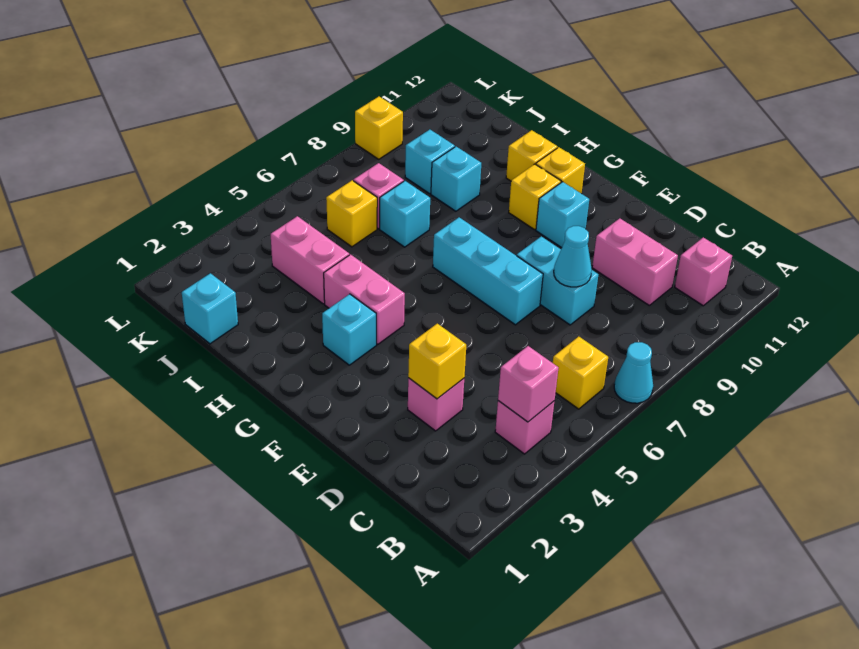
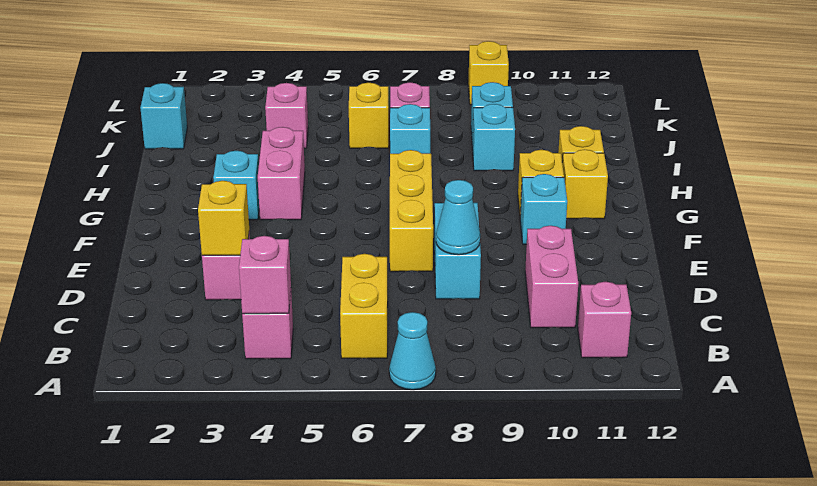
yellow brick B6 level 1 -> yellow brick B6:C6 level 1
cyan brick E7:G7 level 1 -> yellow brick E7:G7 level 1
pink brick I4:J4 level 1 -> pink brick J4 level 1

